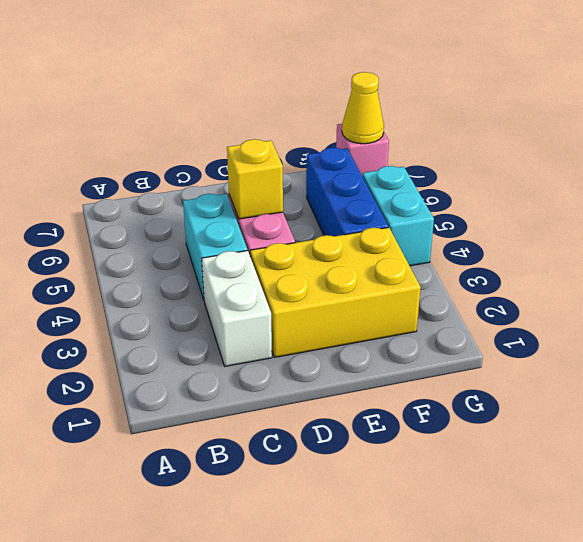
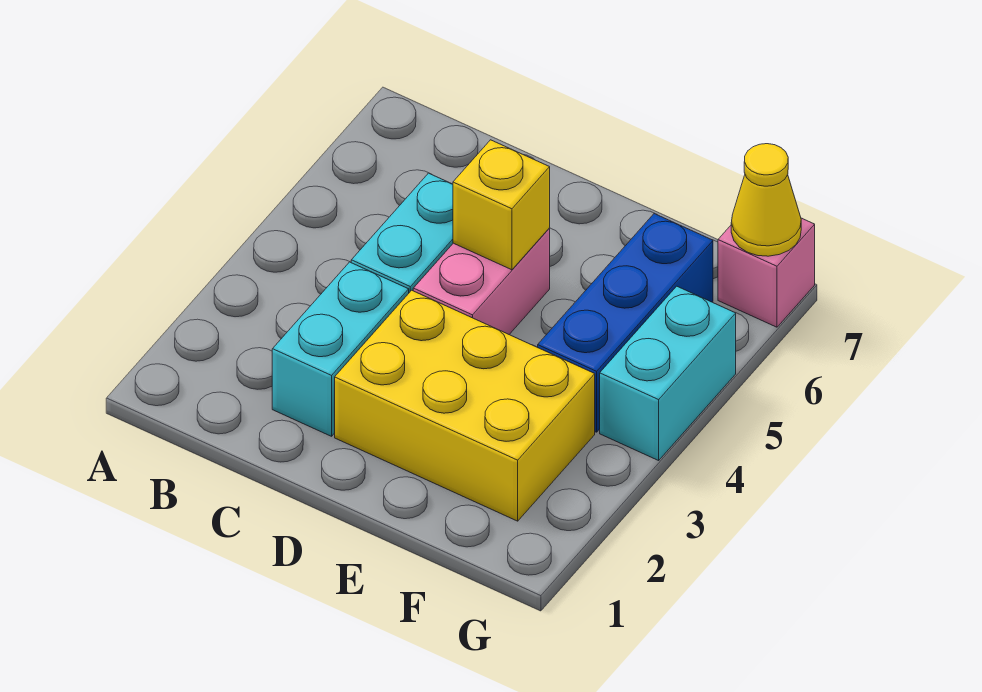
white brick C2:C3 level 1 -> cyan brick C2:C3 level 1

